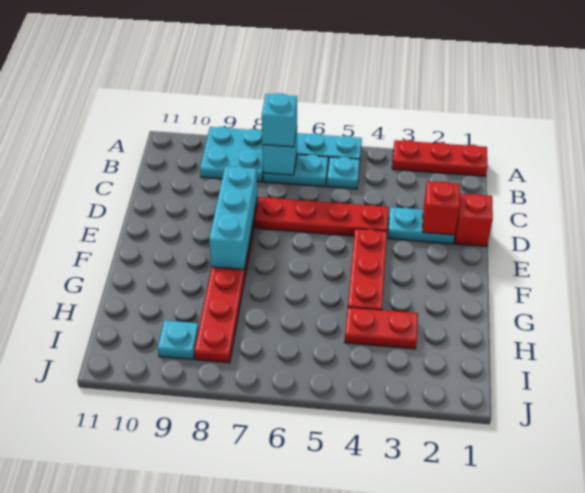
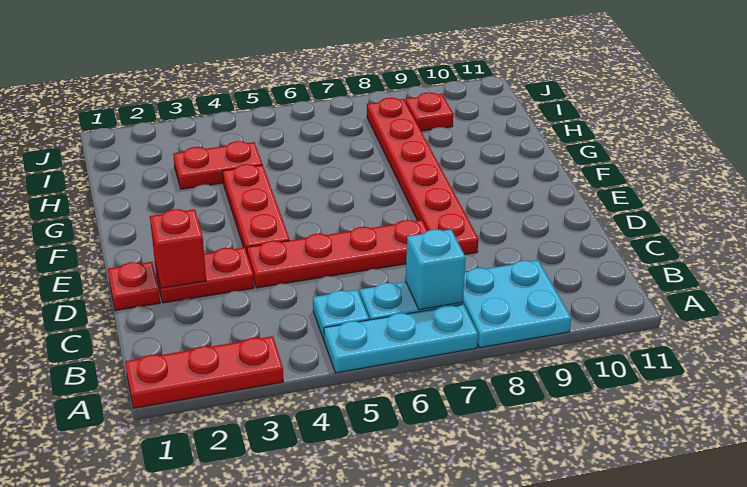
cyan brick B7 level 3 -> none
red brick D1 level 1 -> red plate D1 level 1
cyan plate D2:D3 level 1 -> red plate D2:D3 level 1
cyan brick D8:F8 level 2 -> none
cyan plate I9 level 1 -> red plate I9 level 1

